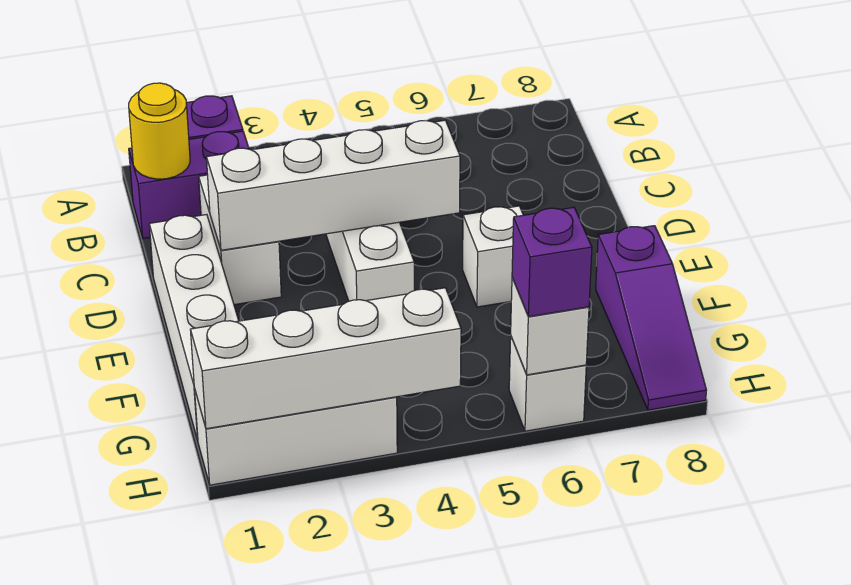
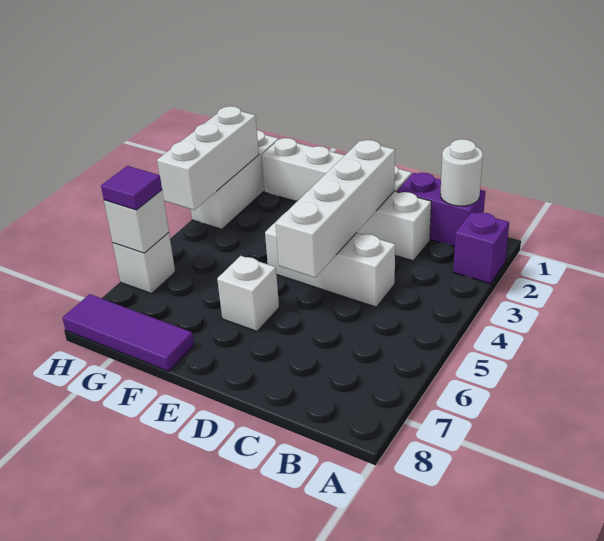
purple brick B1:B2 level 1 -> purple brick B1:C1 level 1
yellow round brick B1 level 2 -> white round brick B1 level 2
purple slope F8:H8 level 1 top F -> purple tile F8:H8 level 1
white brick H1:H4 level 2 -> white brick H2:H4 level 2
purple brick H6 level 3 -> purple tile H6 level 3

